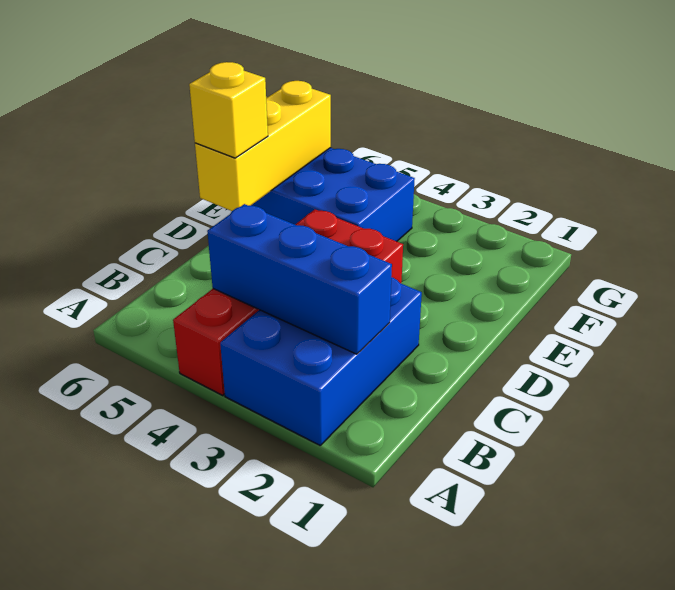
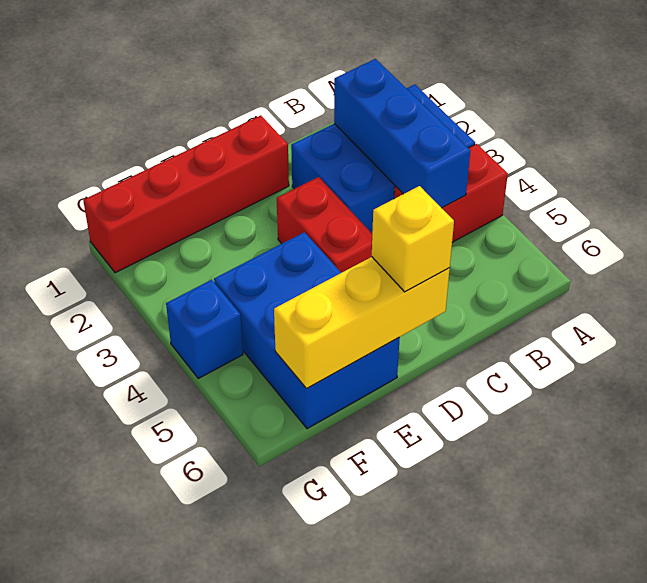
none -> red brick D1:G1 level 1
none -> blue brick G4 level 1

